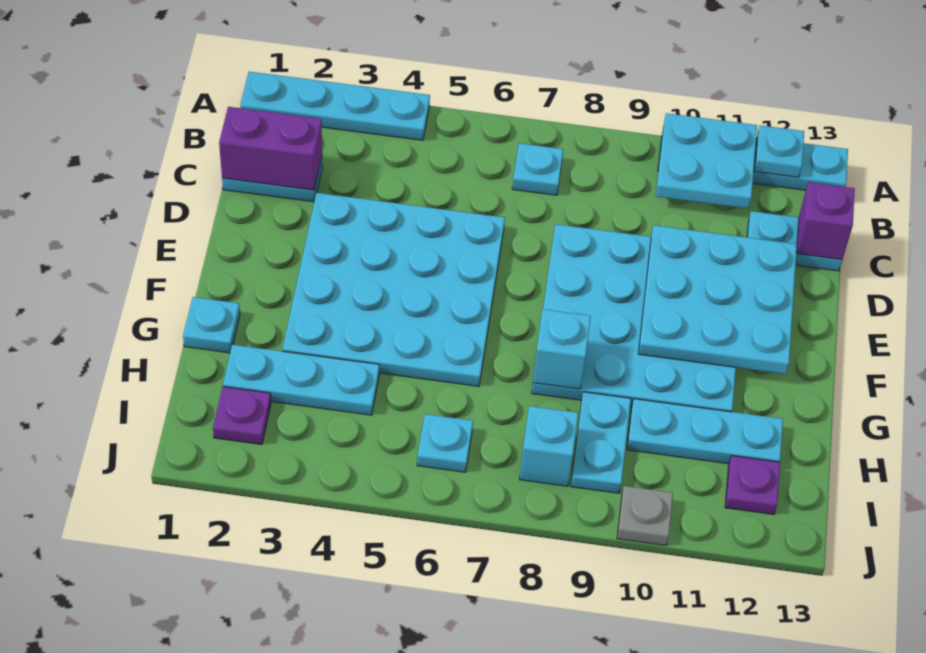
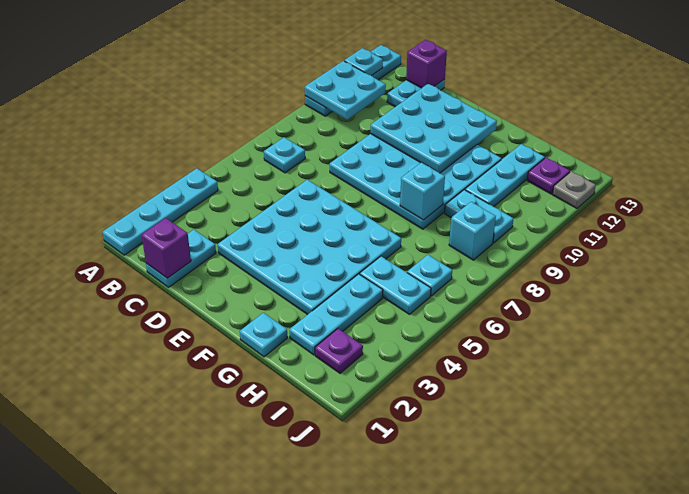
purple brick C1:C2 level 2 -> purple brick C1 level 2
none -> cyan plate H5:I5 level 1
grey plate J10 level 1 -> grey plate J12 level 1

